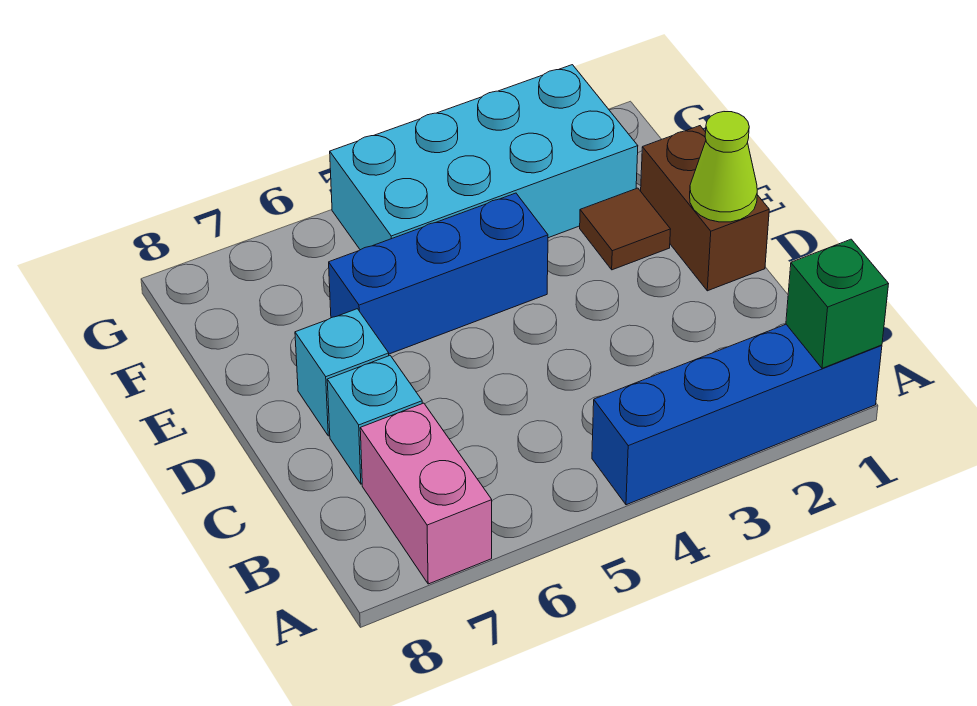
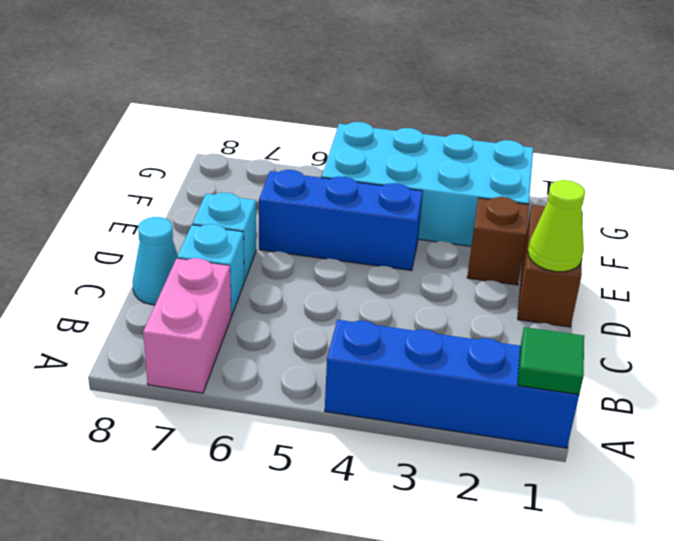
green brick A1 level 2 -> green tile A1 level 2
none -> cyan cone C8 level 1
brown tile E2 level 1 -> brown brick E2 level 1

